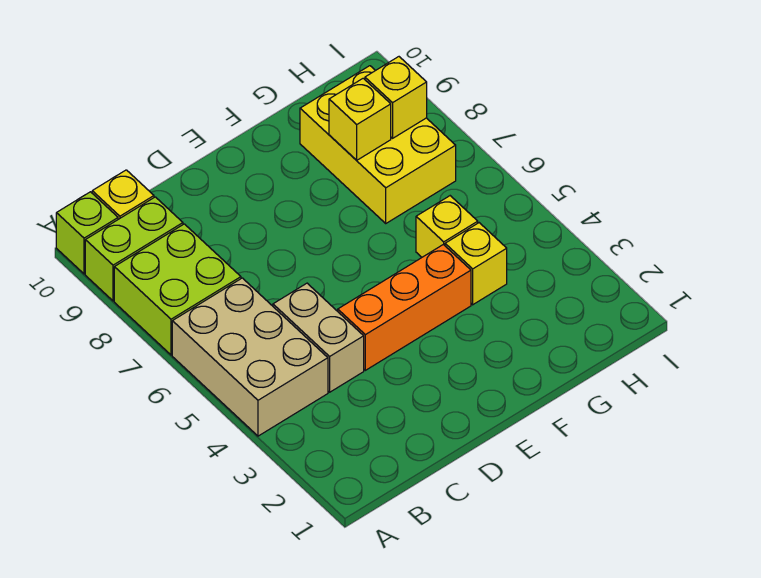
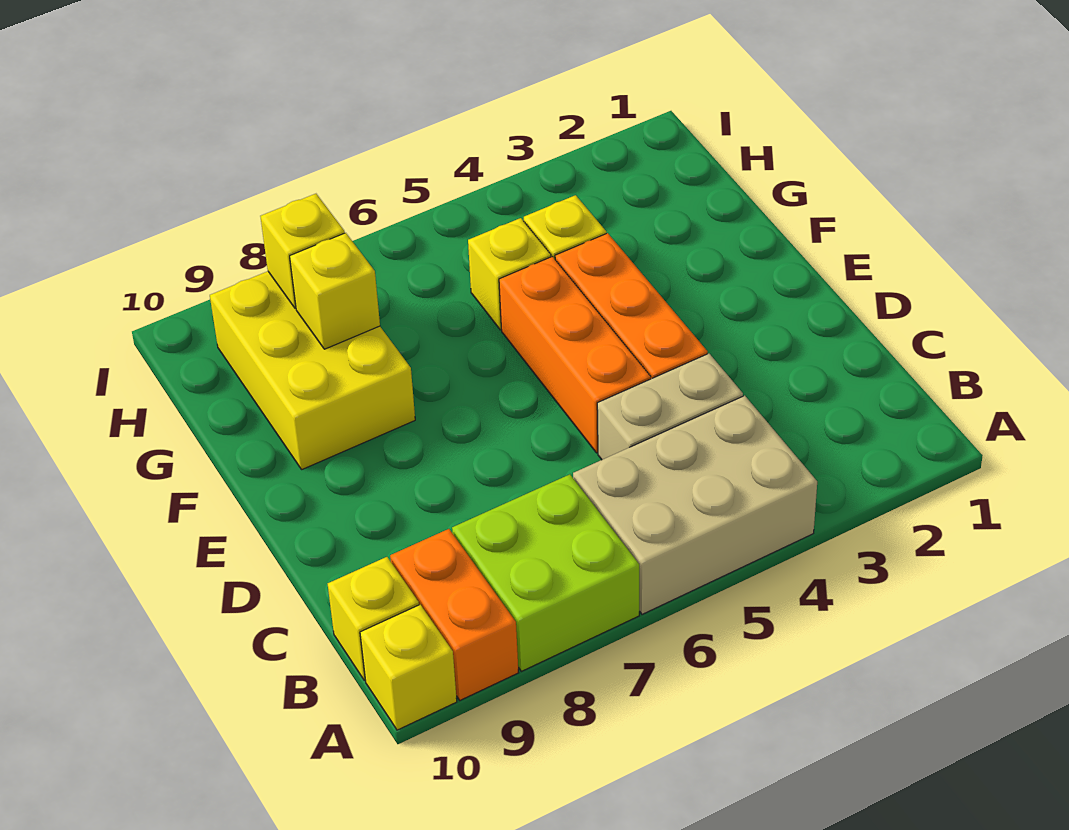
lime brick A9:B9 level 1 -> orange brick A9:B9 level 1
lime brick A10 level 1 -> yellow brick A10 level 1
none -> orange brick D5:F5 level 1
yellow brick G7:H9 level 1 -> yellow brick F8:H9 level 1

